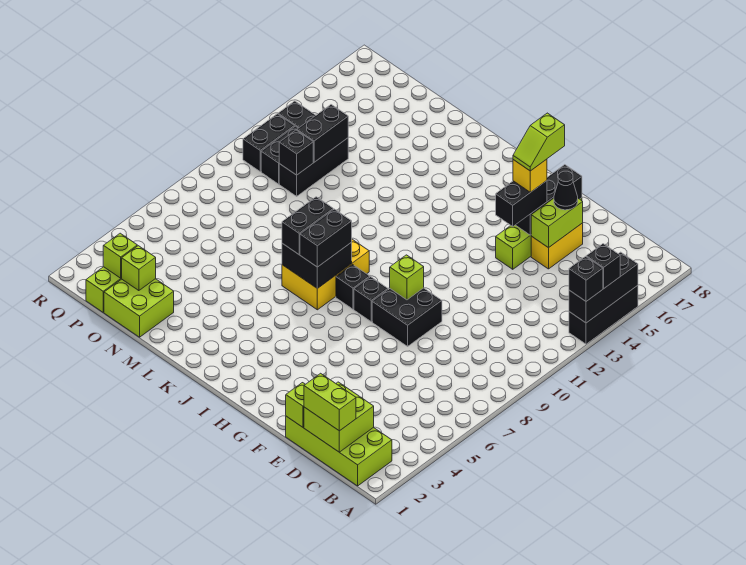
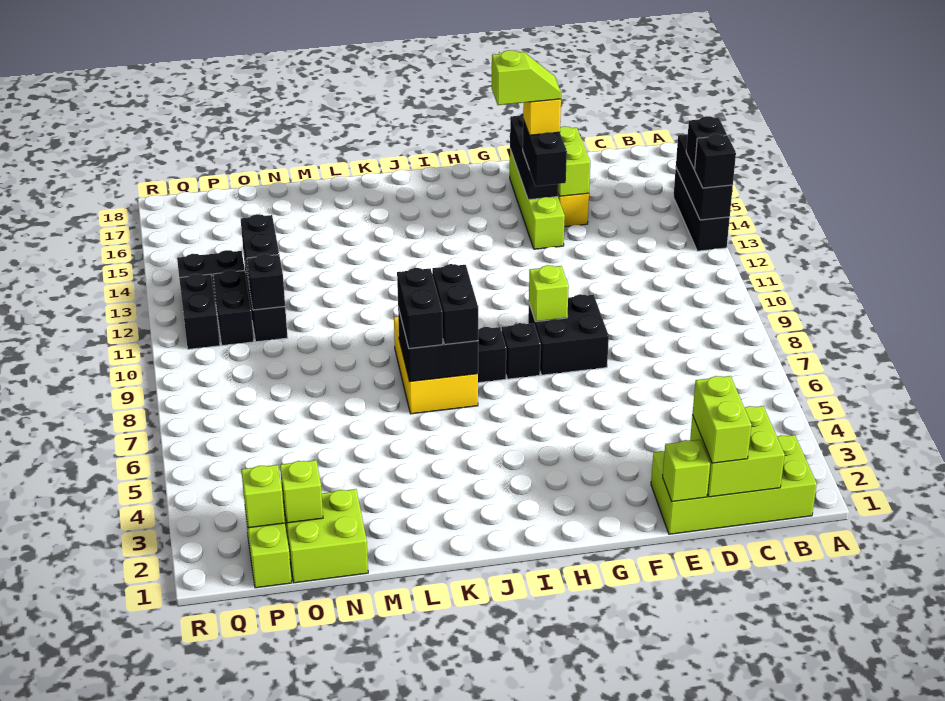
lime brick C1:D1 level 3 -> lime brick D1:D2 level 3
black cone E16 level 3 -> none
lime slope F15:F16 level 5 top 16 -> lime slope F15:G15 level 5 top G

